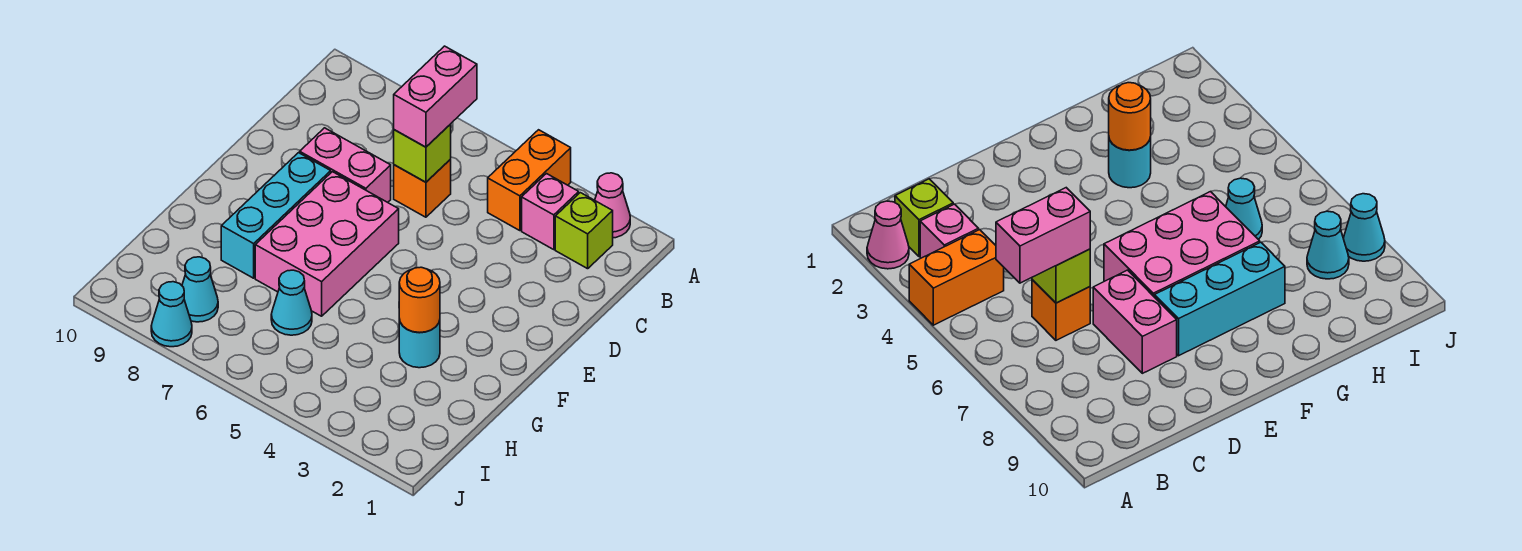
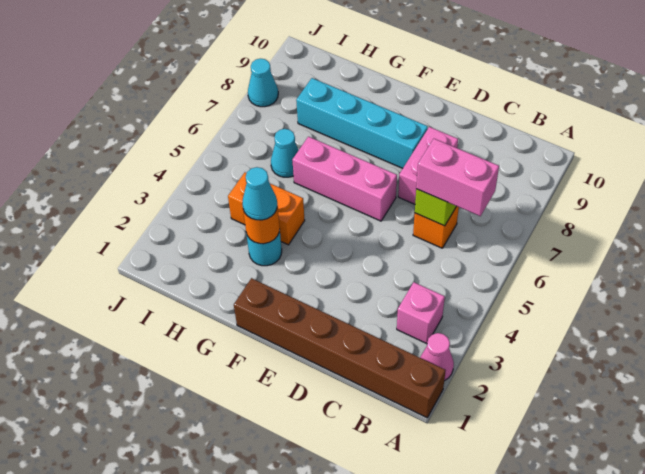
none -> brown brick A1:F1 level 1
orange brick A4:B4 level 1 -> orange brick G4:H4 level 1
lime brick B2 level 1 -> none
pink brick E6:G7 level 1 -> pink brick E6:G6 level 1
cyan brick E8:G8 level 1 -> cyan brick E8:H8 level 1
cyan cone I8 level 1 -> cyan cone G3 level 3

